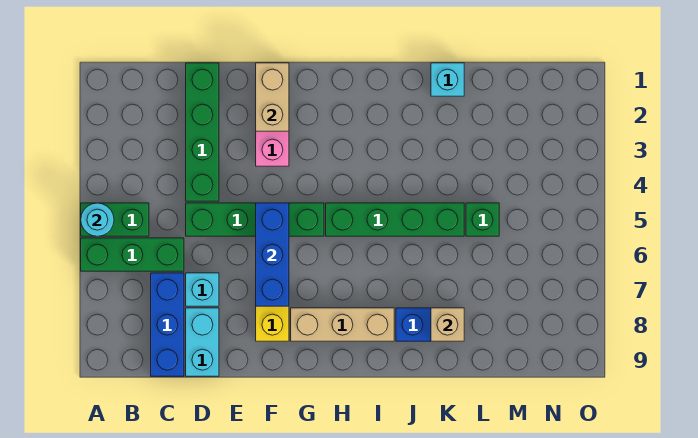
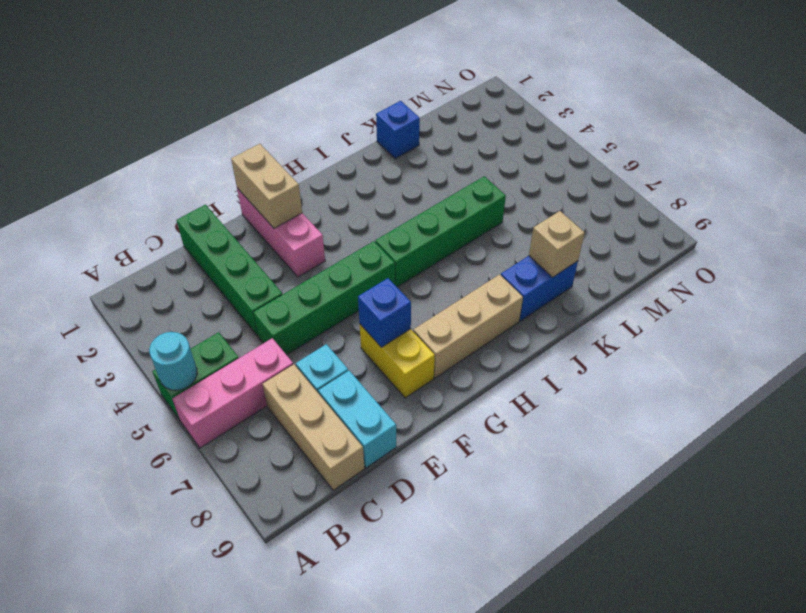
green brick A6:C6 level 1 -> pink brick A6:C6 level 1
blue brick C7:C9 level 1 -> tan brick C7:C9 level 1
blue brick F5:F7 level 2 -> blue brick F7 level 2
cyan brick K1 level 1 -> blue brick K1 level 1
green brick L5 level 1 -> none

